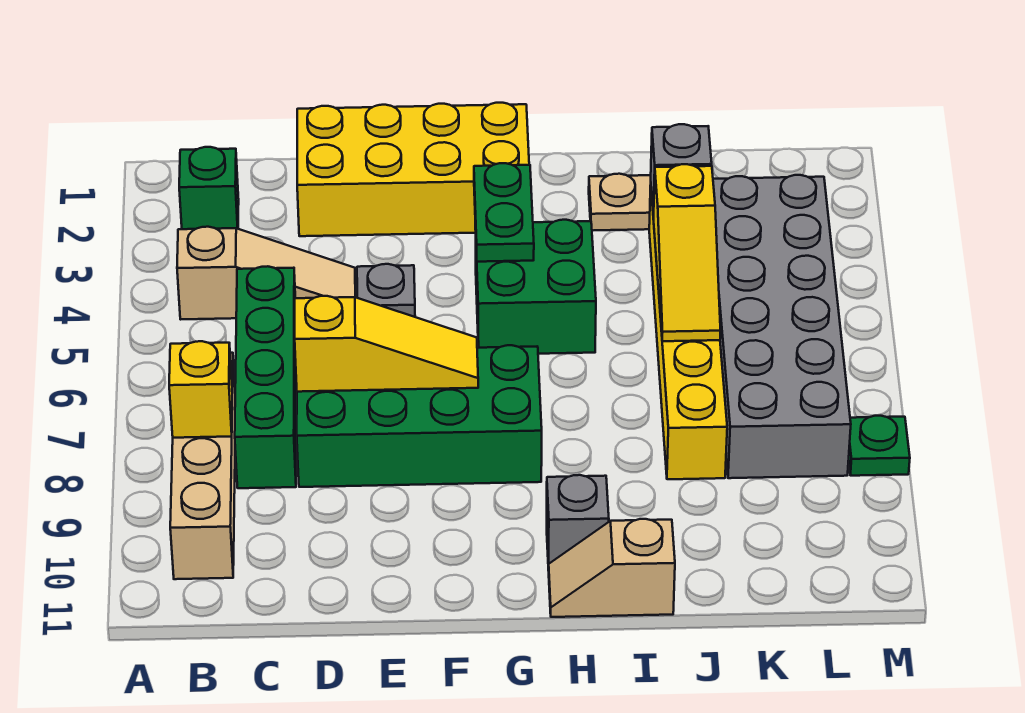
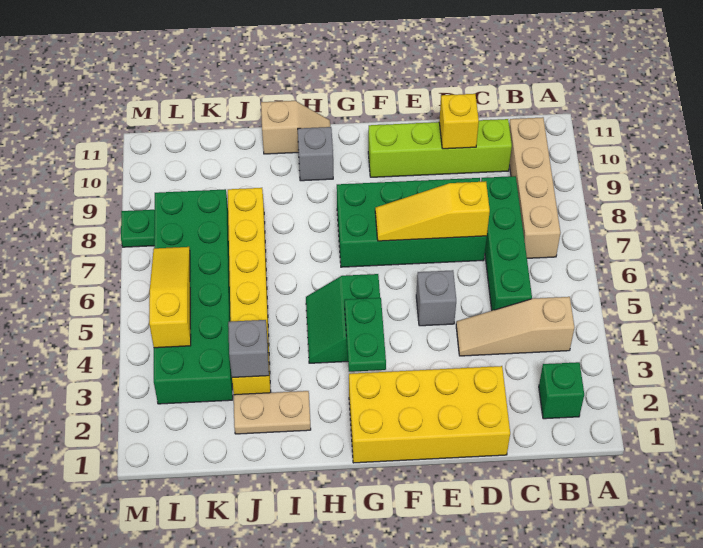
yellow brick B8 level 2 -> yellow brick D10 level 2
none -> lime brick C10:F10 level 1
green brick G4:H5 level 1 -> green slope G4:H5 level 1 top G
yellow slope J4:J6 level 2 top 4 -> yellow slope L4:L6 level 2 top 4
grey brick K3:L8 level 1 -> green brick K3:L8 level 1

